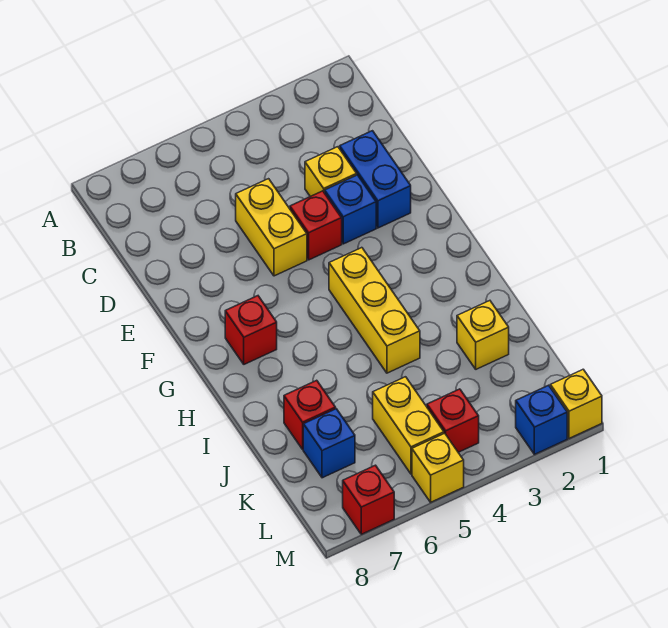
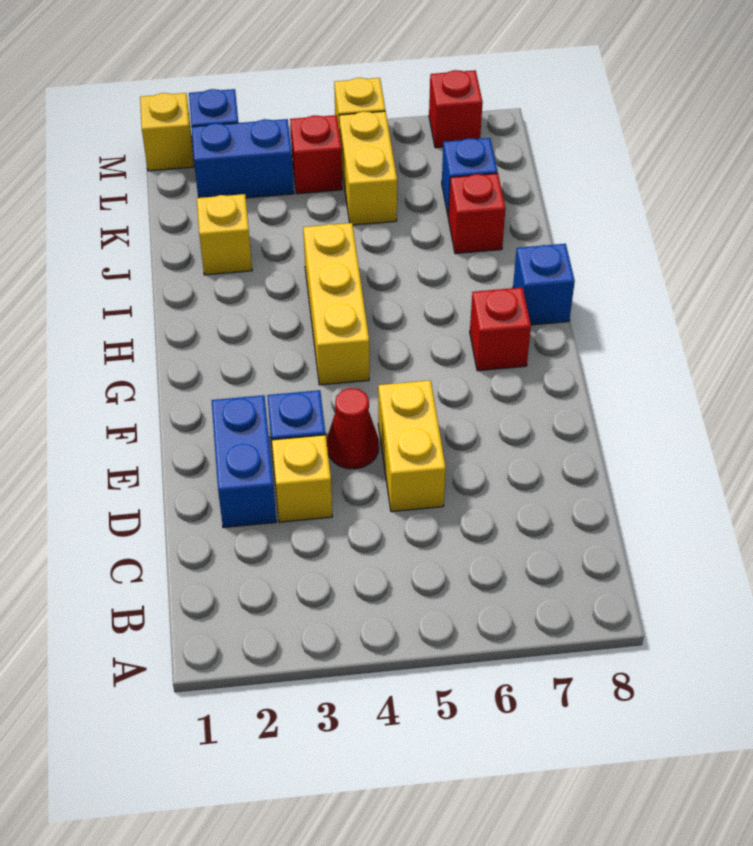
red brick E4 level 1 -> red cone E4 level 1
none -> blue brick H8 level 1
none -> blue brick L2:L3 level 1

